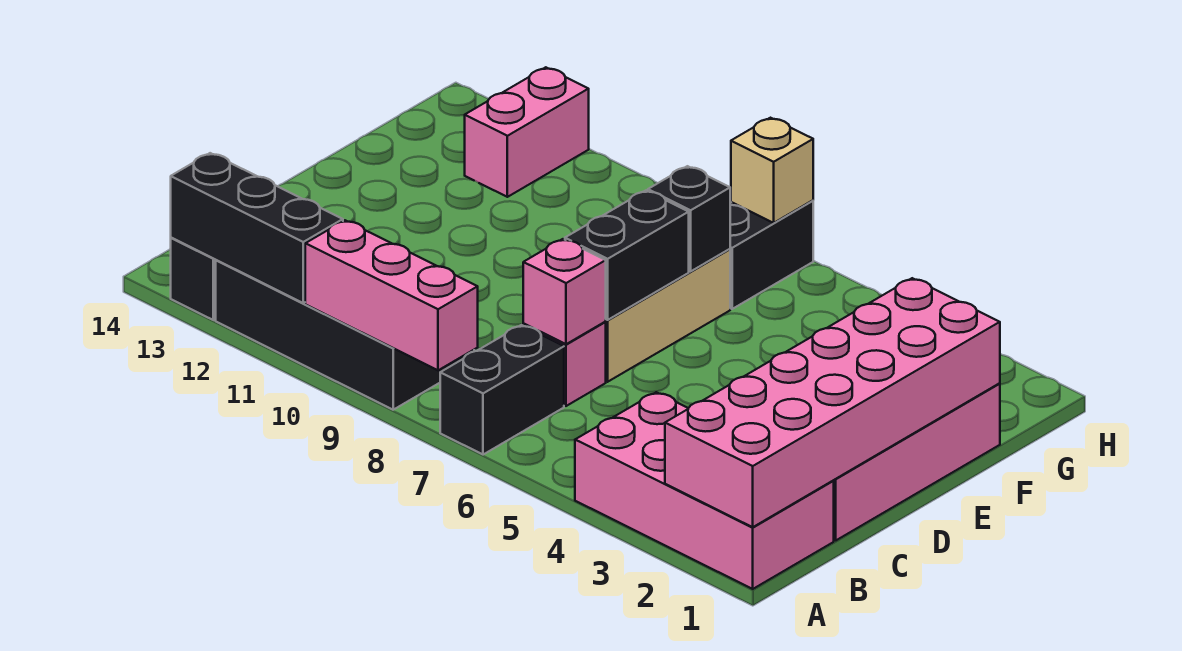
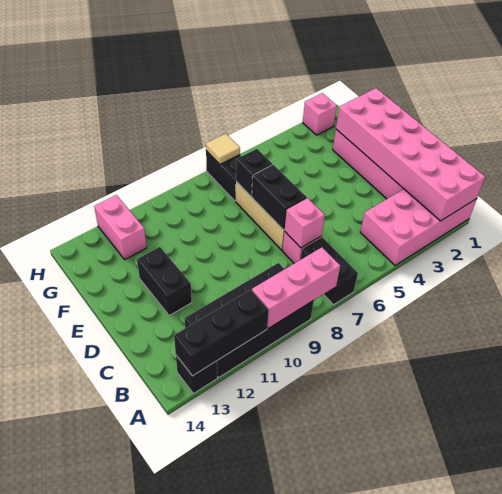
none -> black brick D12:E12 level 1
none -> pink brick H2 level 1
tan brick H7 level 2 -> tan tile H7 level 2

